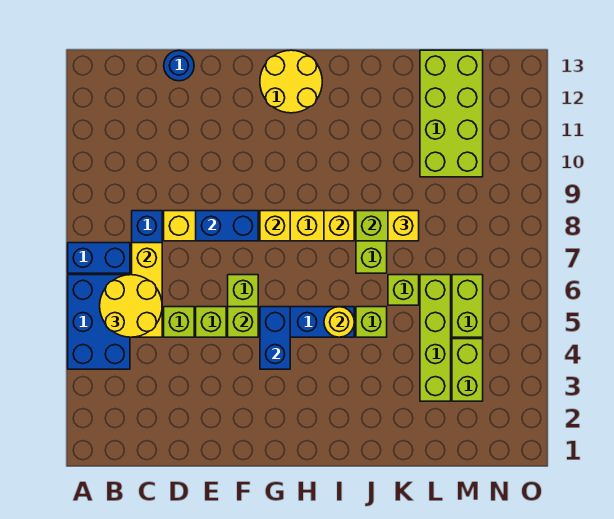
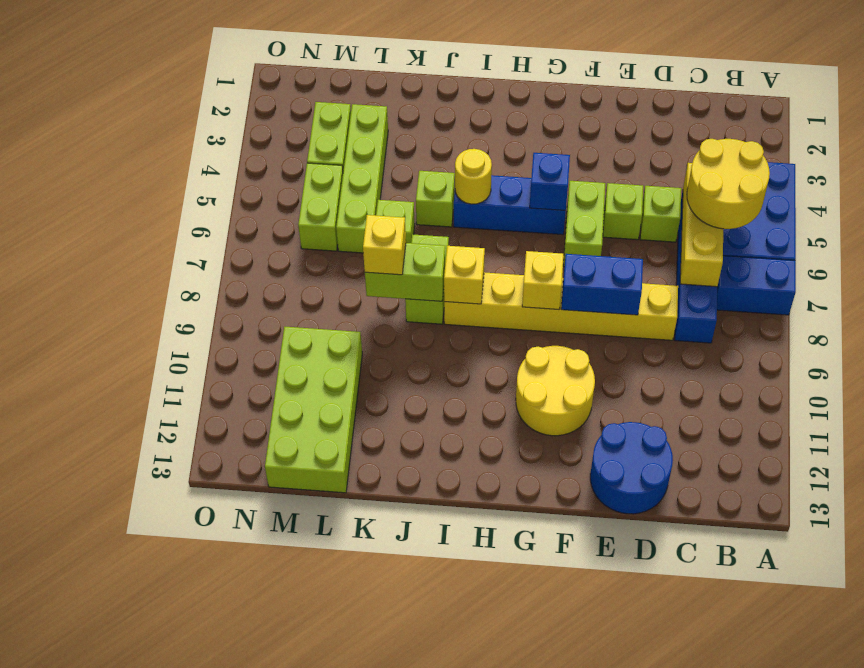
blue round brick D13 level 1 -> blue round brick D12:E13 level 1
lime brick F5 level 2 -> none
blue brick G4:G5 level 2 -> blue brick G5 level 2
yellow round brick G12:H13 level 1 -> yellow round brick F10:G11 level 1

